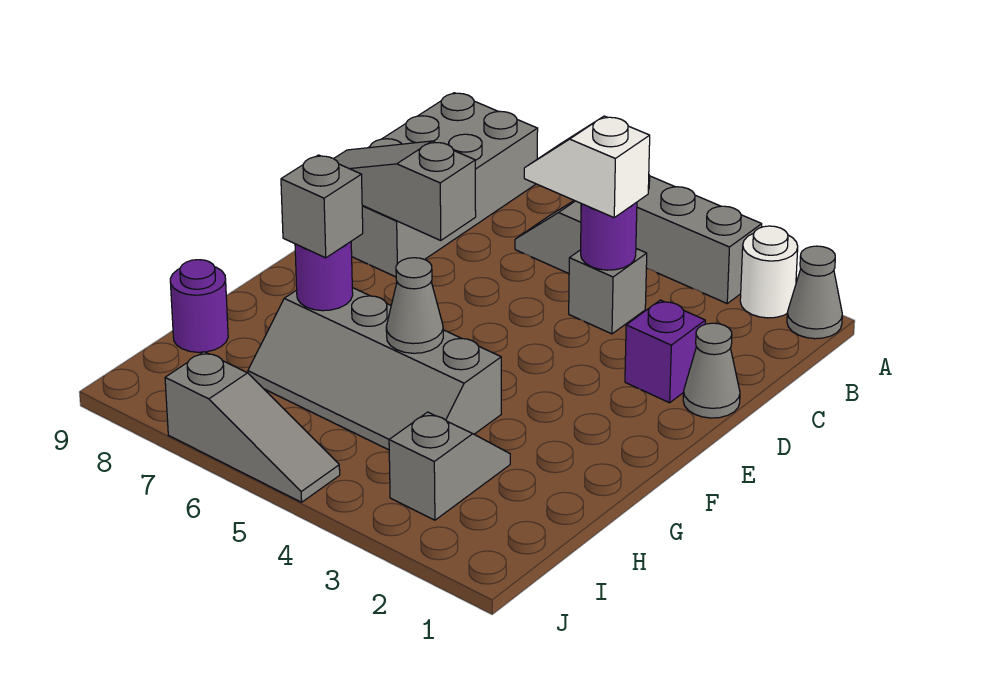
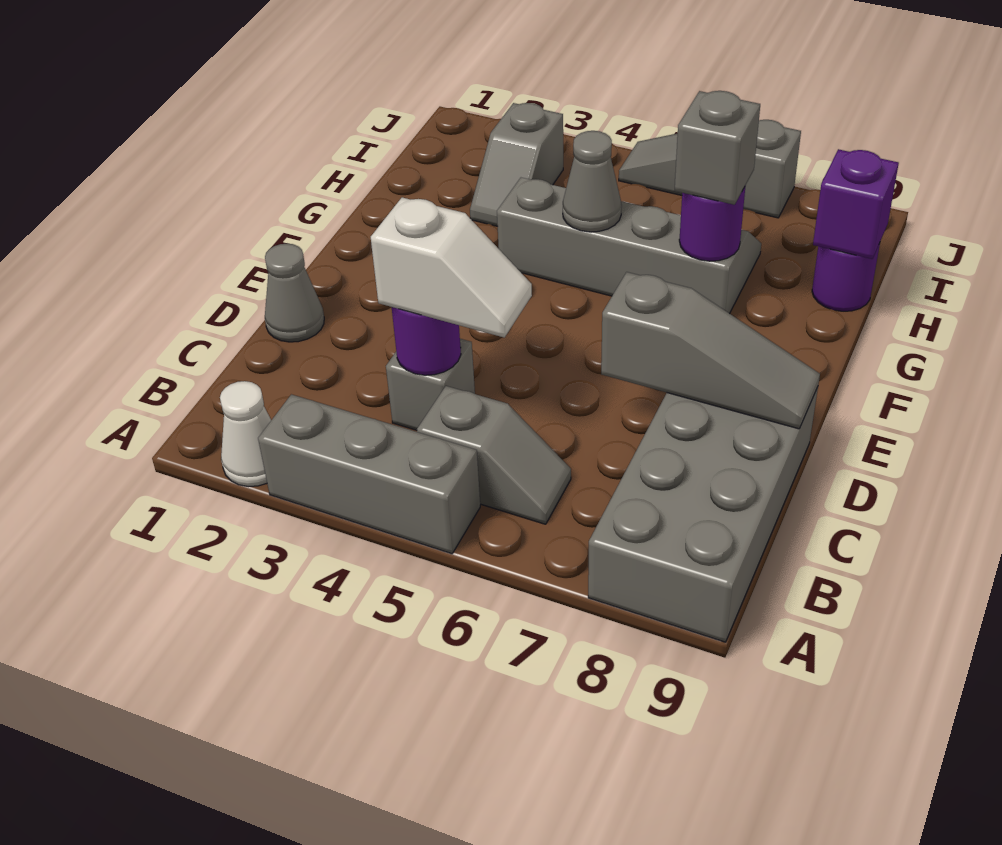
grey cone A1 level 1 -> none
white round brick A2 level 1 -> white cone A2 level 1
purple brick D2 level 1 -> purple brick H9 level 2

